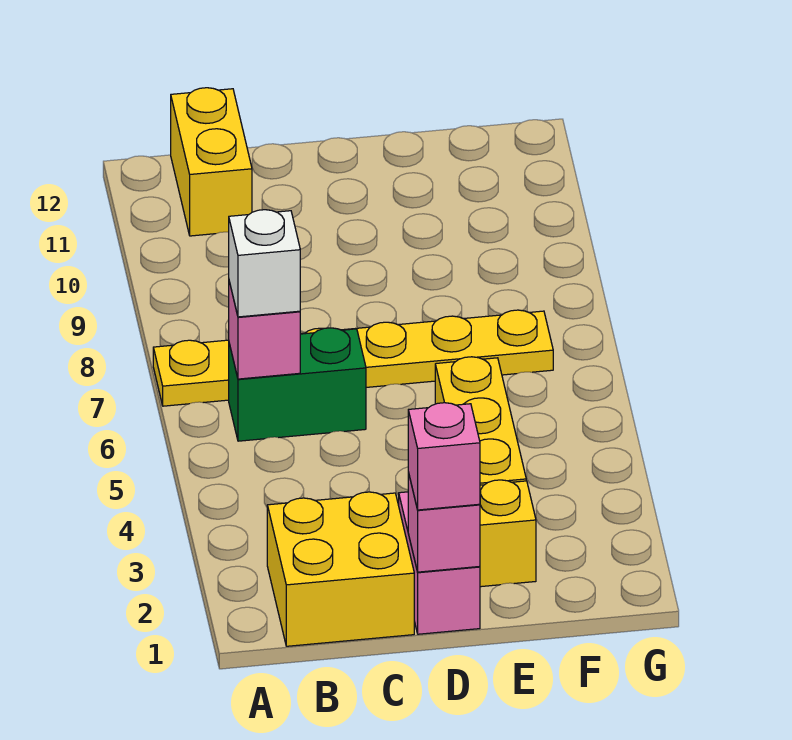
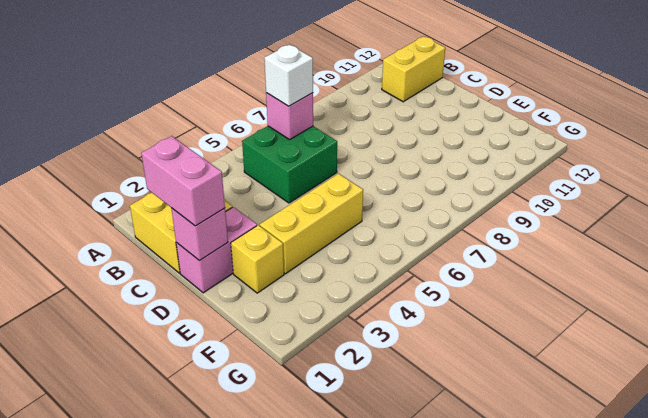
yellow plate A7:F7 level 1 -> none
green brick B6:C6 level 1 -> green brick B5:C6 level 1
pink brick D1 level 3 -> pink brick C1:D1 level 3

